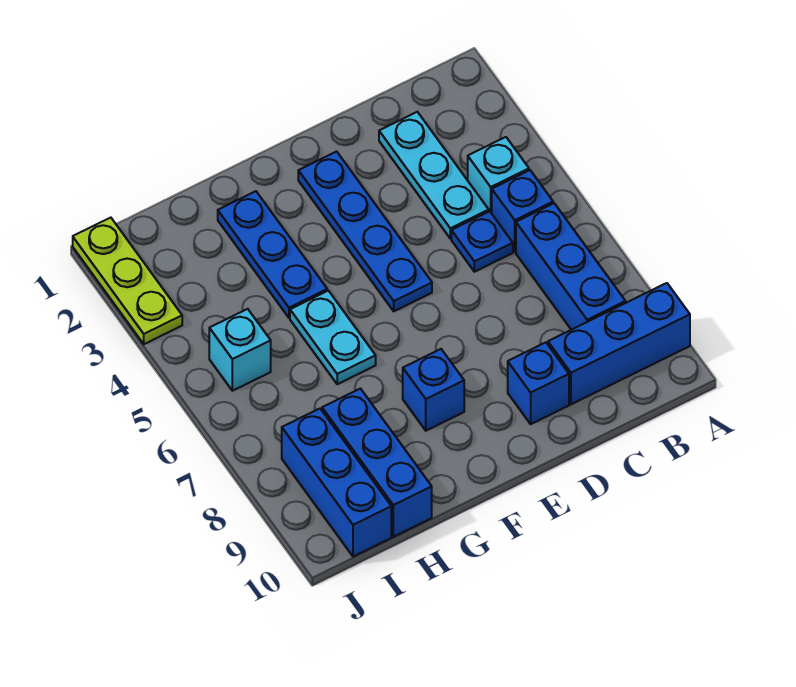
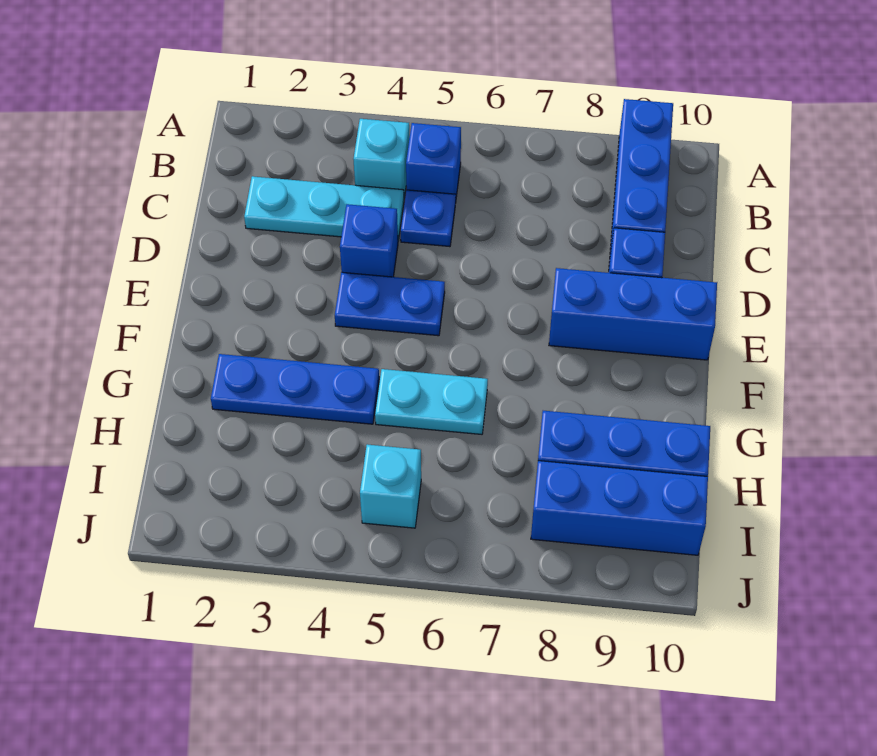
blue brick B6:B8 level 1 -> blue brick E8:E10 level 1
blue plate E2:E5 level 1 -> blue plate E4:E5 level 1
blue brick F8 level 1 -> blue brick D4 level 1
lime plate J1:J3 level 1 -> none

